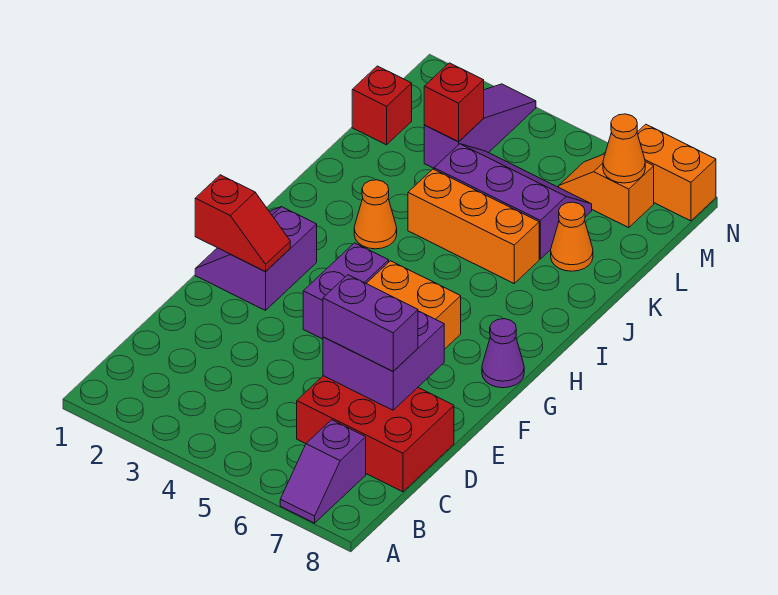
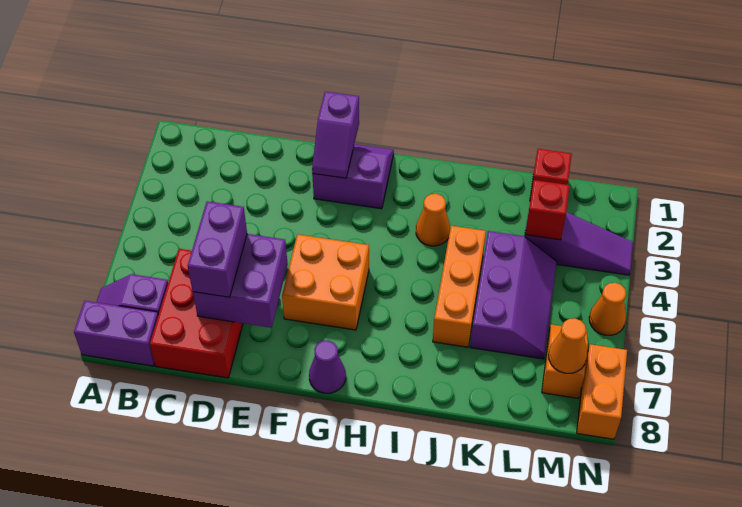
red slope F1:F2 level 2 top 1 -> purple slope F1:F2 level 2 top 1
purple brick F4:G4 level 1 -> purple brick A8:B8 level 1
orange cone K7 level 1 -> orange cone N5 level 1

